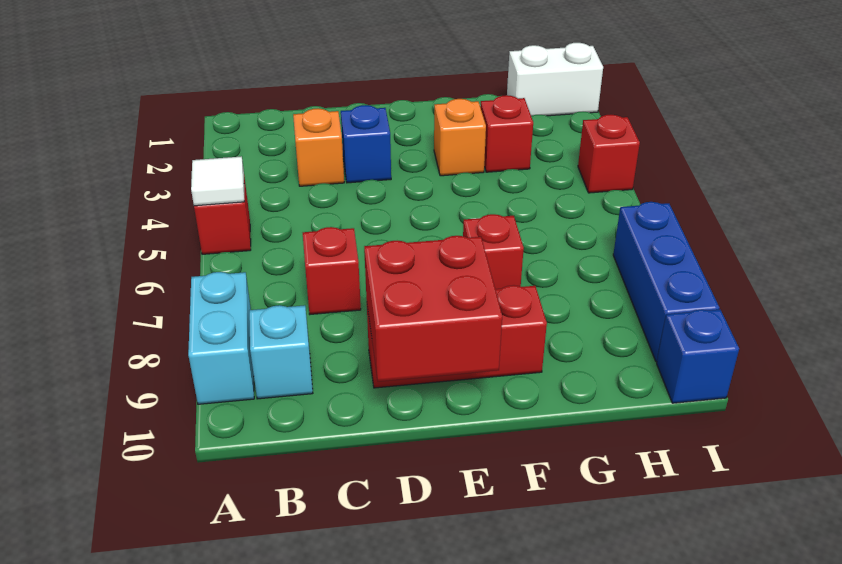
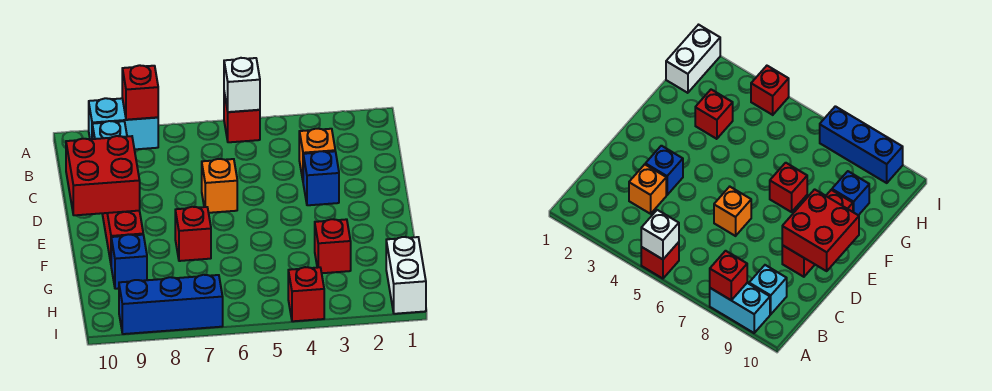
white tile A5 level 2 -> white brick A5 level 2
red brick C7 level 1 -> red brick A8 level 2
orange brick F3 level 1 -> orange brick D6 level 1
blue brick I10 level 1 -> blue brick G9 level 1

